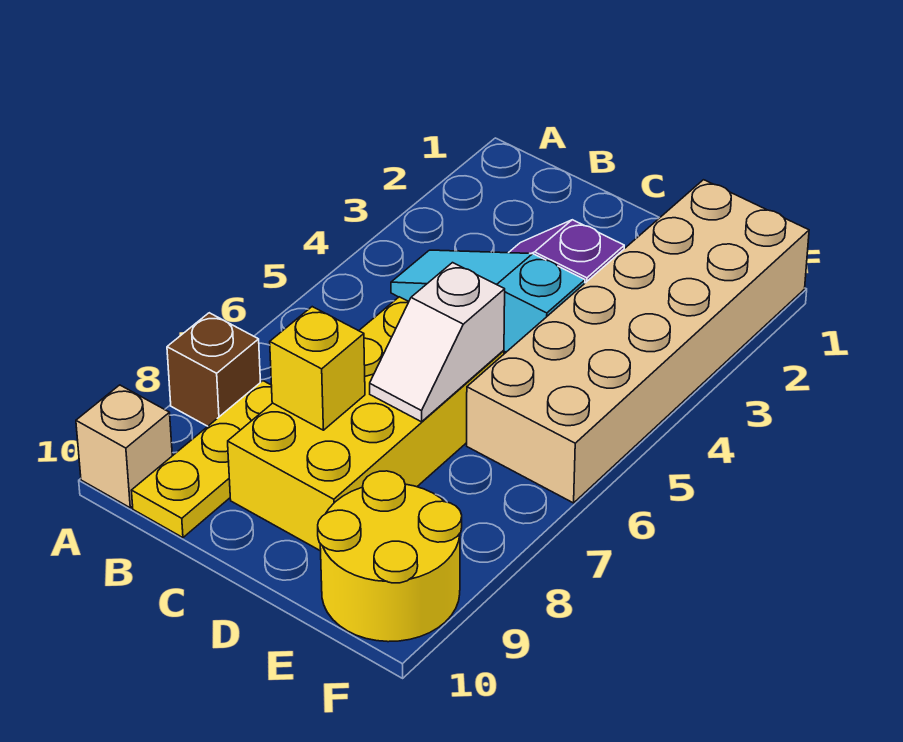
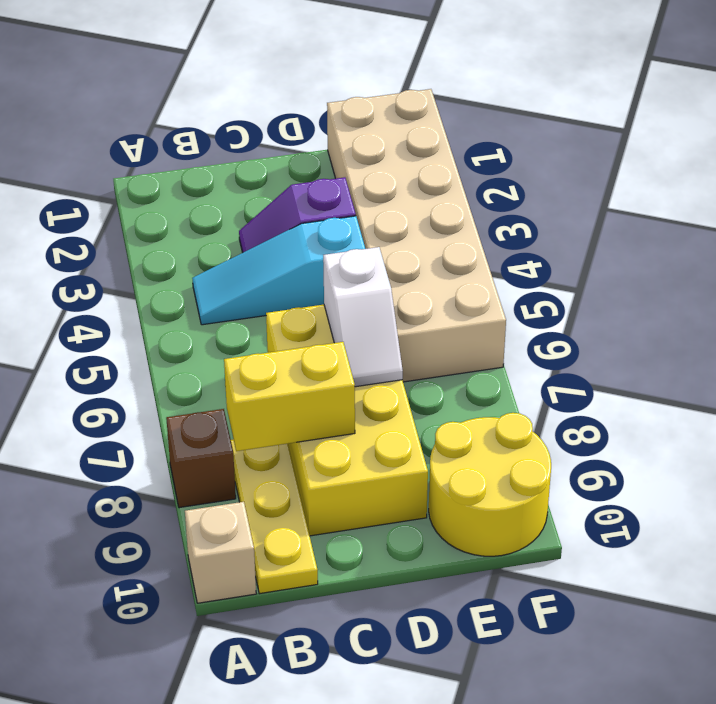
yellow brick C8 level 2 -> yellow brick B8:C8 level 2

